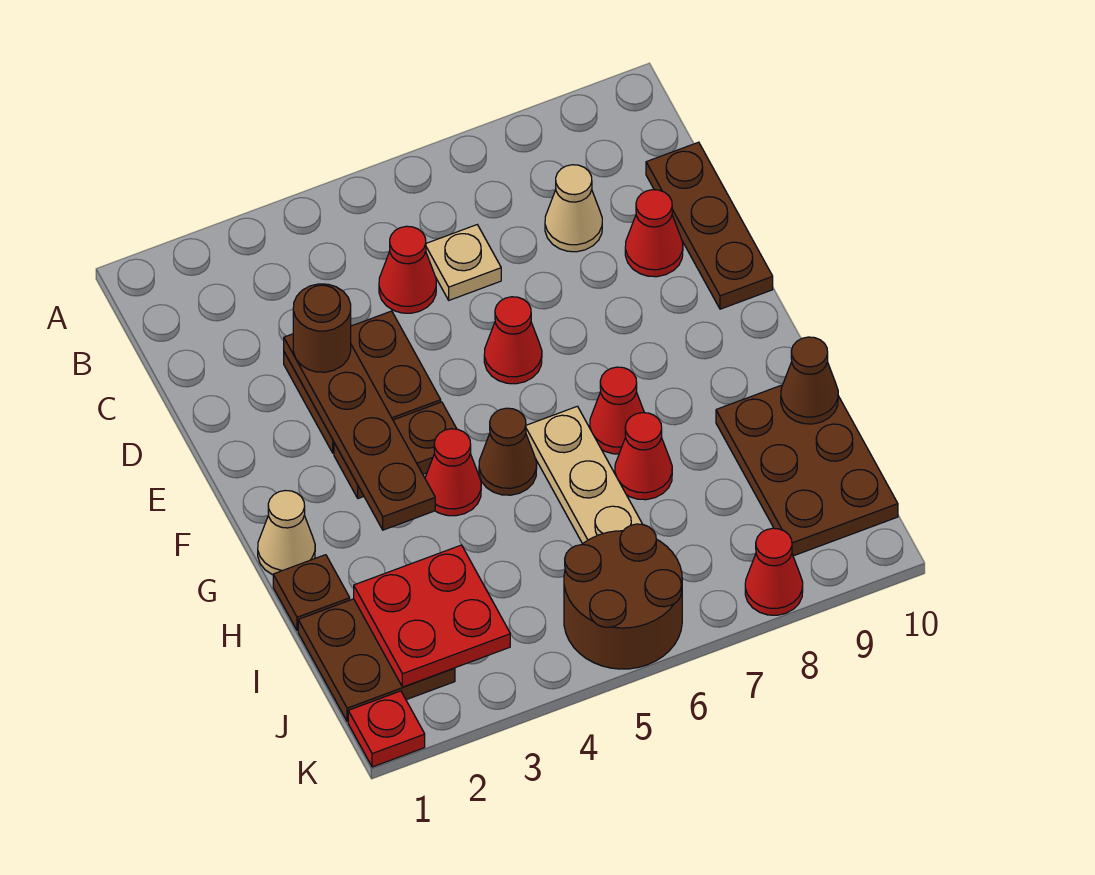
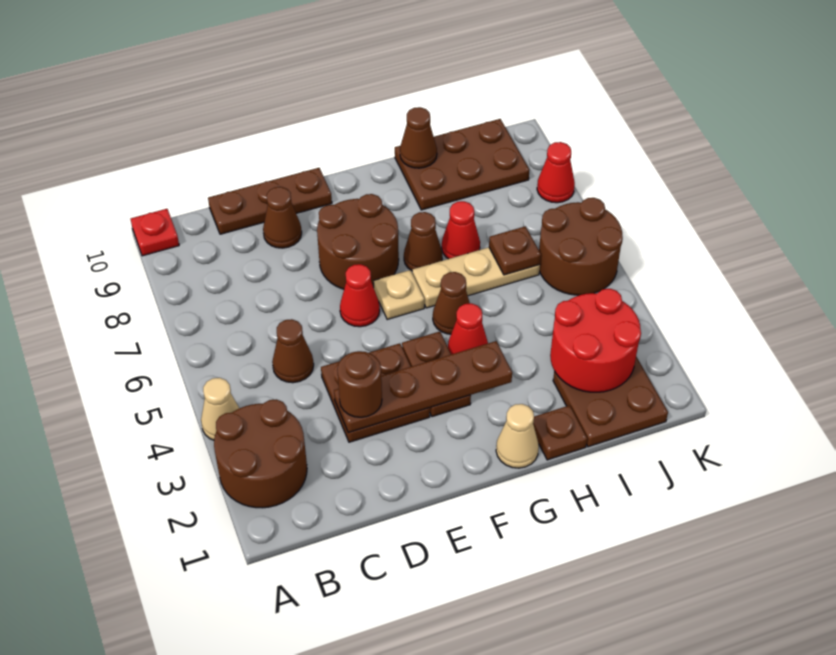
none -> brown round brick A2:B3 level 1
red cone C5 level 1 -> brown cone C5 level 1
tan plate C6 level 1 -> tan plate F6 level 1
tan cone C8 level 1 -> tan cone A4 level 1
red cone D9 level 1 -> brown cone D9 level 1
none -> brown round brick E7:F8 level 1
red cone G7 level 1 -> brown cone G7 level 1
red plate I2:J3 level 2 -> red round brick I2:J3 level 2
none -> brown plate I6 level 2
red plate K1 level 1 -> red plate A10 level 1

